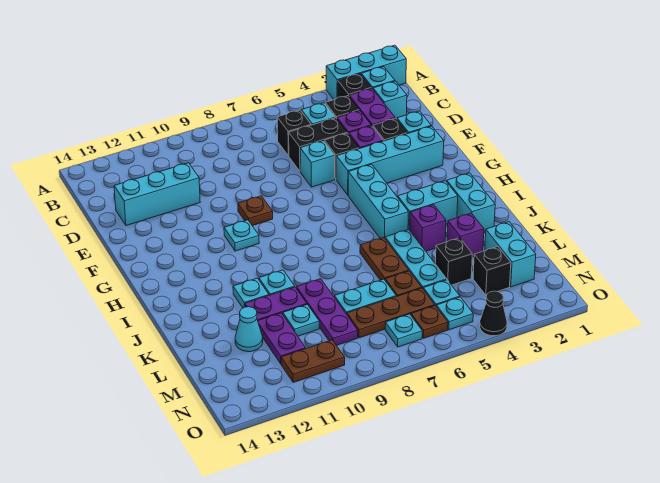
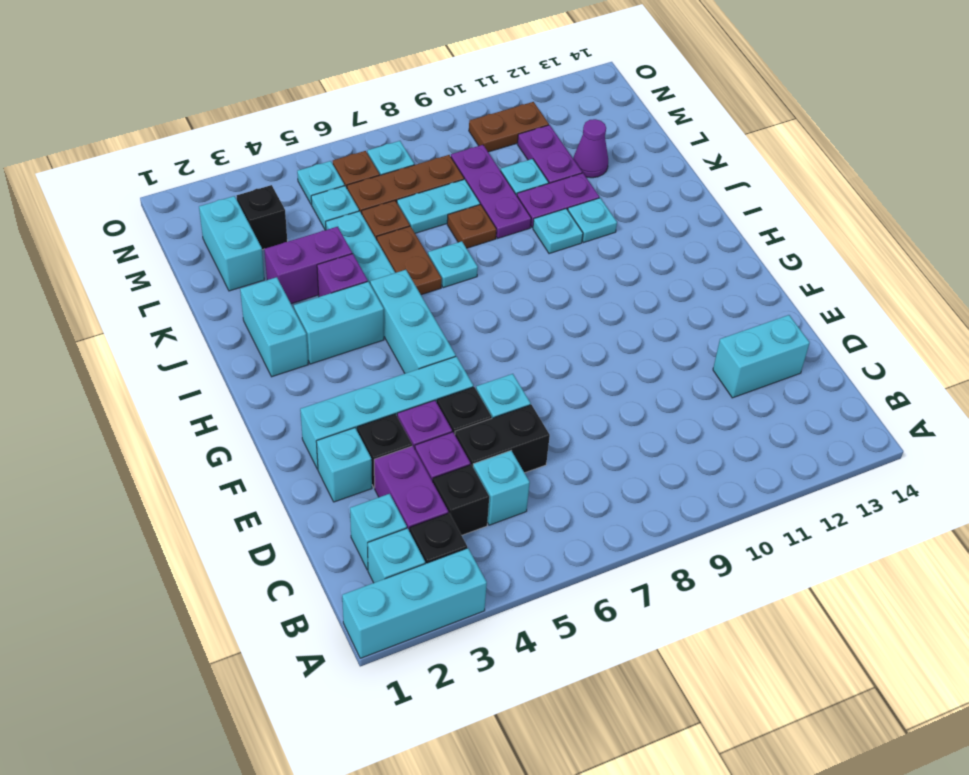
black brick C6 level 1 -> none
cyan brick D11:D13 level 1 -> cyan brick D12:D13 level 1
brown plate F9 level 1 -> brown plate K8 level 1
cyan plate G10 level 1 -> cyan plate J7 level 1
purple brick K3 level 1 -> purple brick K3:K4 level 1
black brick L4 level 1 -> none
cyan cone L12 level 1 -> purple cone L12 level 1
black cone O4 level 1 -> none

